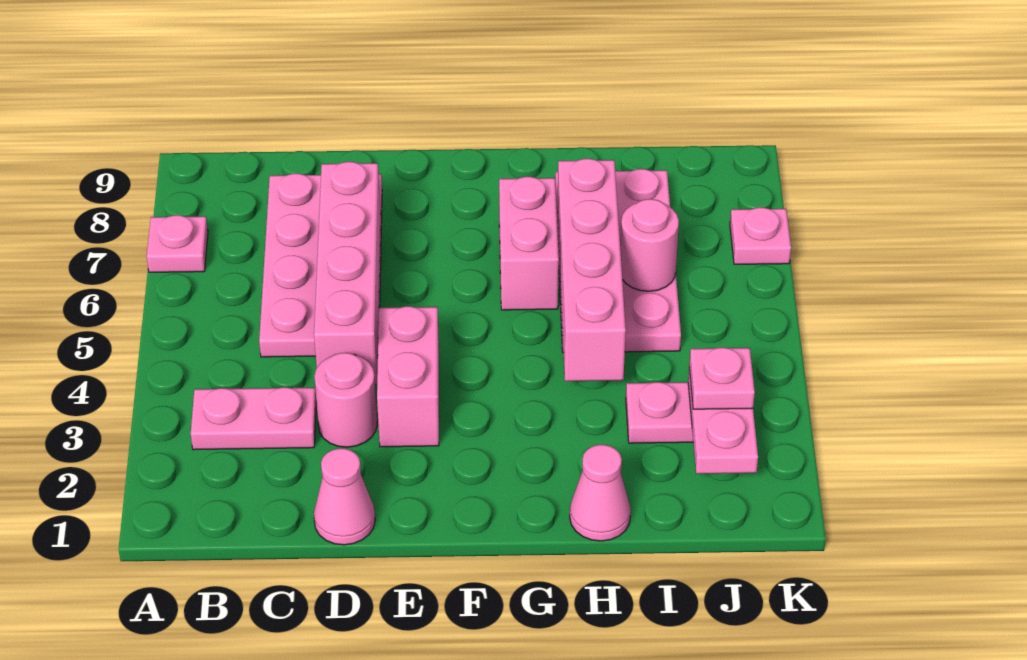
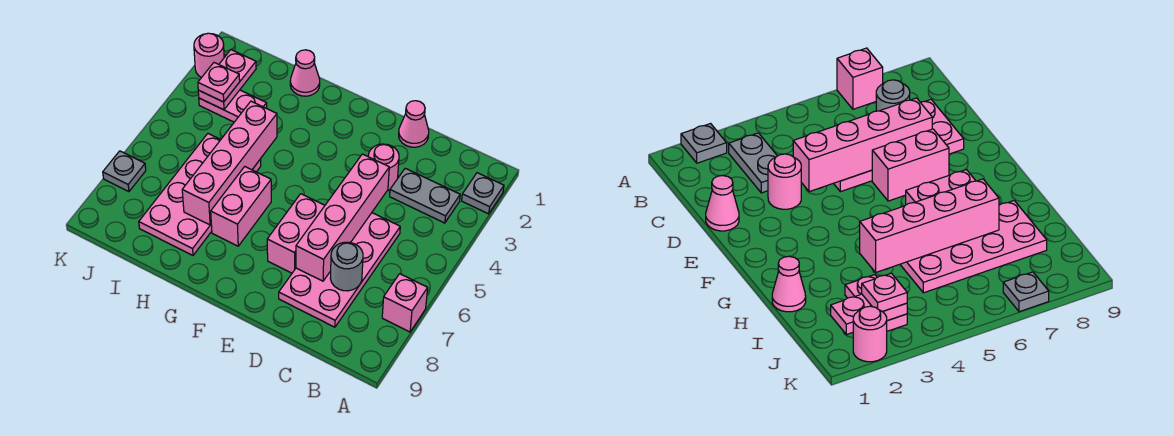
none -> grey plate A2 level 1
pink plate A7 level 1 -> pink brick A7 level 1
pink plate B3:C3 level 1 -> grey plate B3:C3 level 1
none -> grey round brick C7 level 2
pink brick E3:E4 level 1 -> pink brick E6:E7 level 1
pink round brick I6 level 2 -> pink round brick K2 level 1
pink plate K7 level 1 -> grey plate K7 level 1

